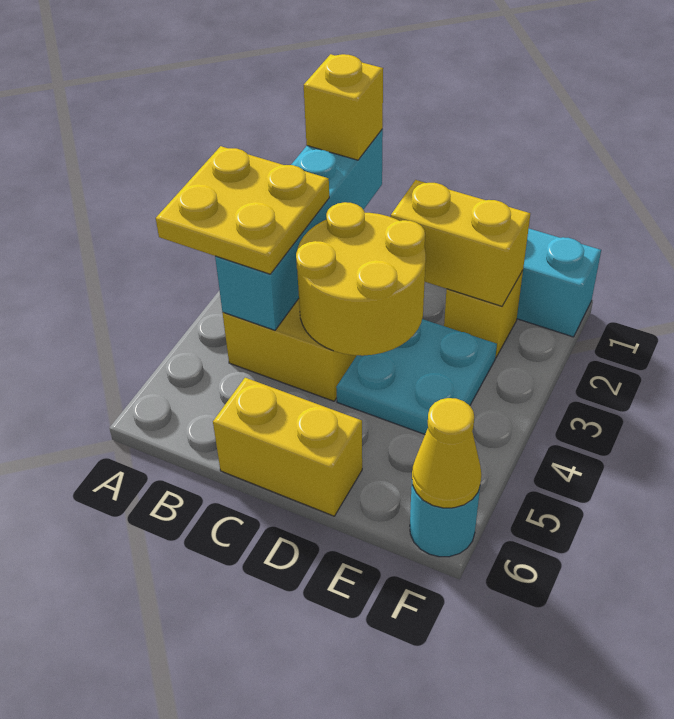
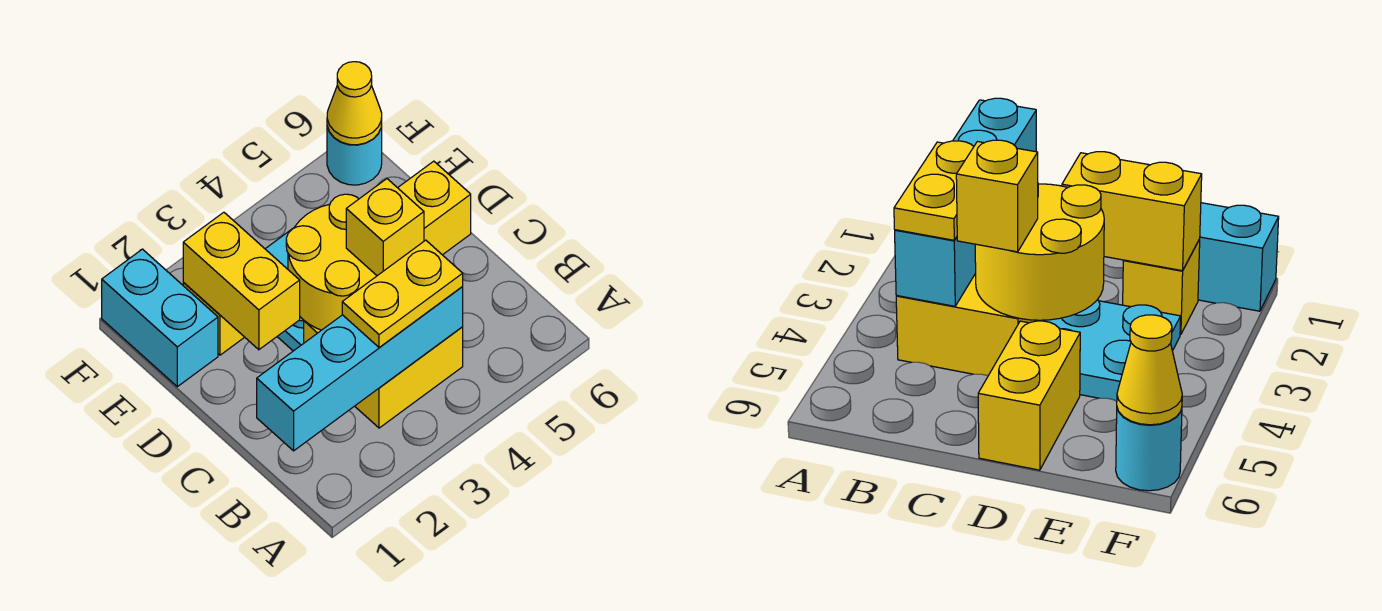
yellow plate A3:B4 level 3 -> yellow plate B3:B4 level 3
yellow brick B1 level 3 -> yellow brick C4 level 3
yellow brick C6:D6 level 1 -> yellow brick D5:D6 level 1

